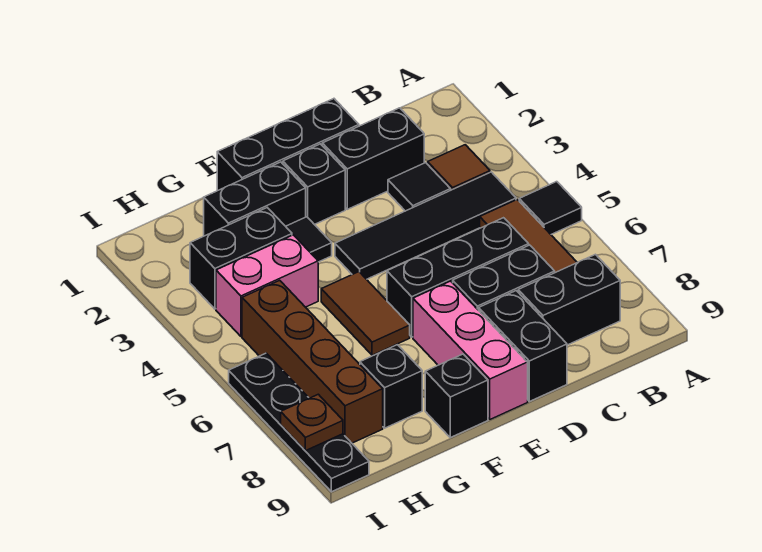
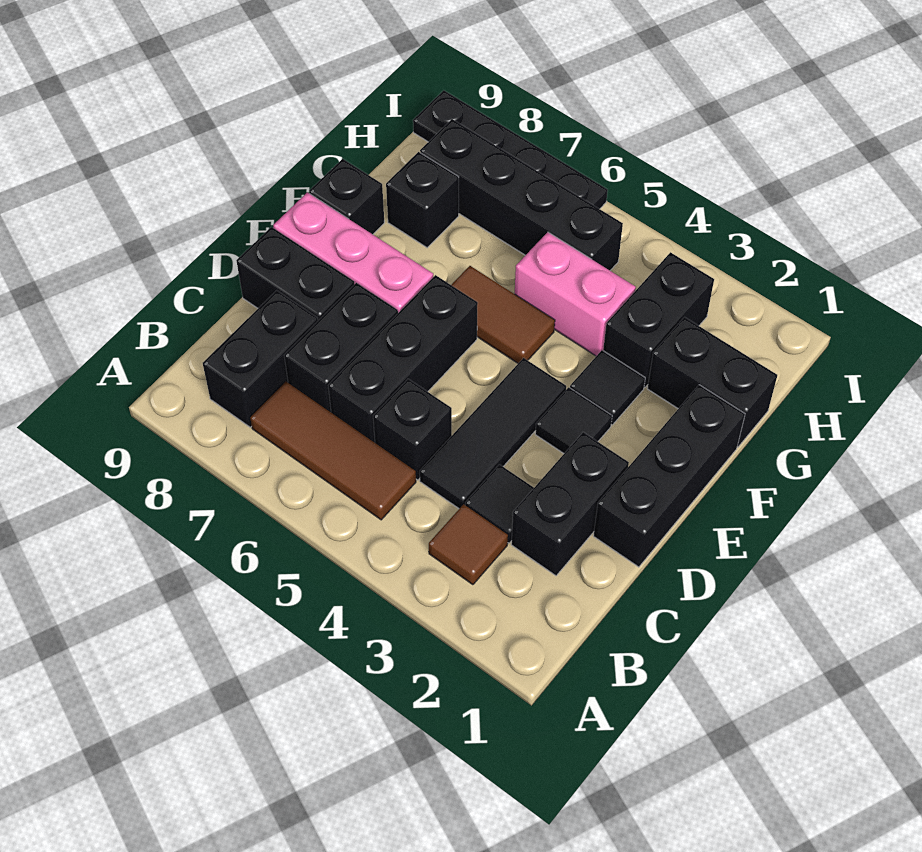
black tile A5 level 1 -> black tile E3 level 1
black tile B4:E4 level 1 -> black tile C4:E4 level 1
black brick E2 level 1 -> black brick C5 level 1
black brick F2:G2 level 1 -> black brick G1:G2 level 1
pink brick G4:H4 level 1 -> pink brick G4:G5 level 1
brown brick H5:H8 level 1 -> black brick H5:H8 level 1
brown plate I8 level 2 -> none

